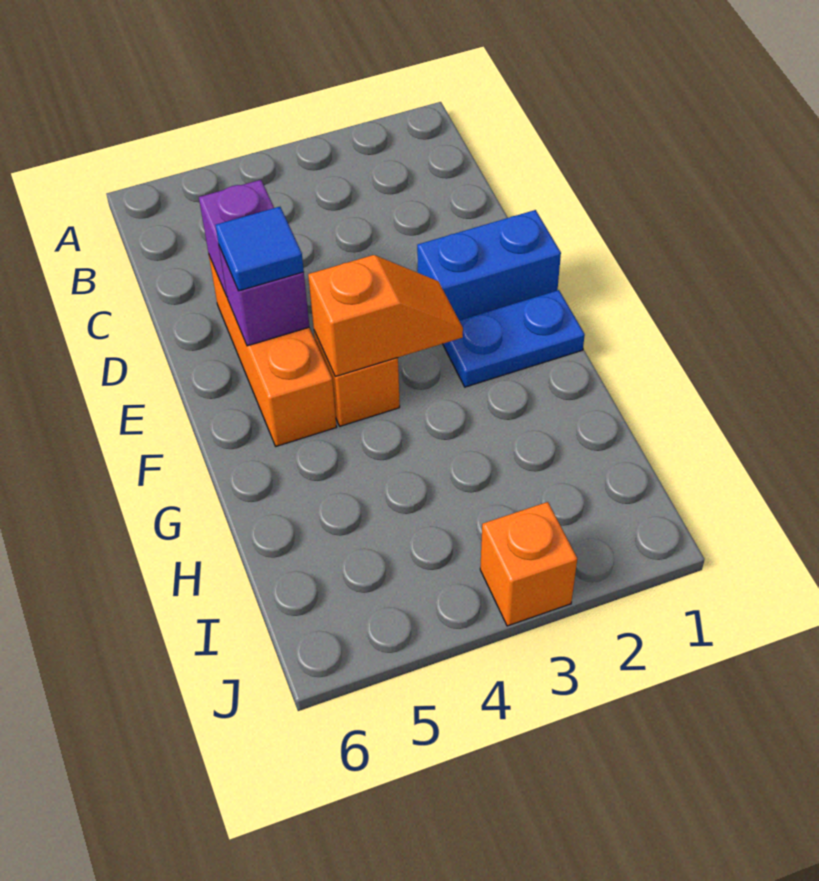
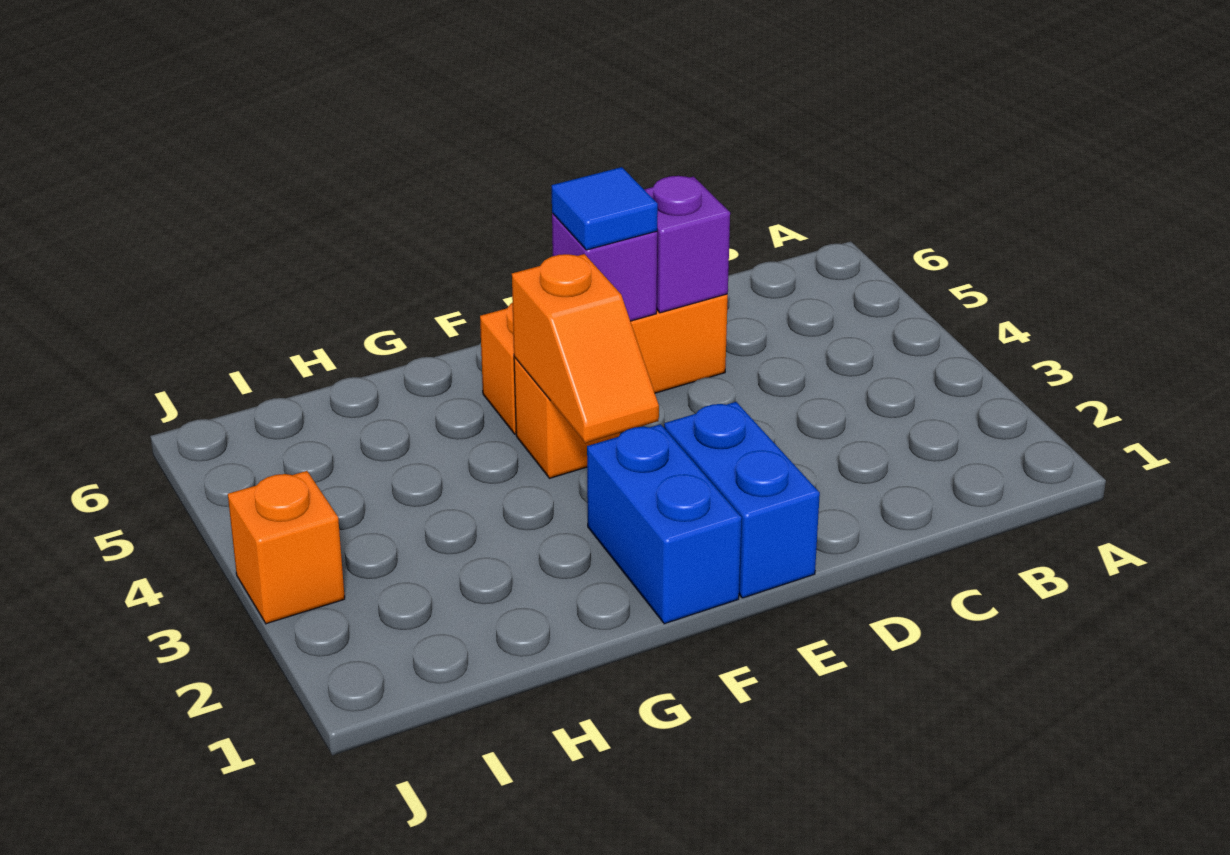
blue plate F1:F2 level 1 -> blue brick F1:F2 level 1

